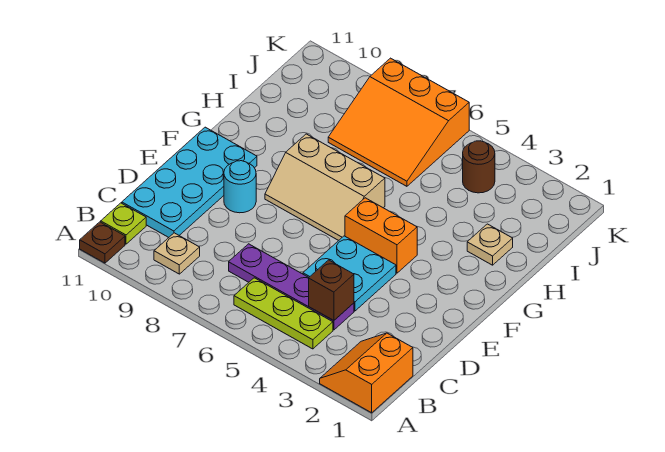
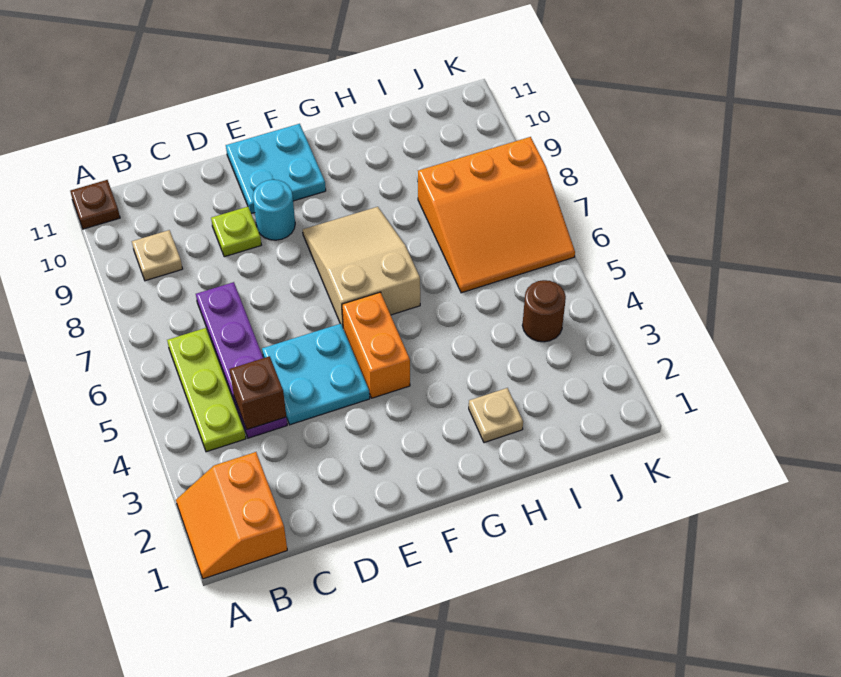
orange slope A1:B2 level 1 top 1 -> orange slope A1:B2 level 1 top B
lime plate B11 level 1 -> lime plate D9 level 1
cyan plate C10:F11 level 1 -> cyan plate E10:F11 level 1
tan slope F6:G8 level 1 top G -> tan slope F6:G8 level 1 top 6
orange slope I6:K8 level 1 top K -> orange slope I6:K8 level 1 top 8

